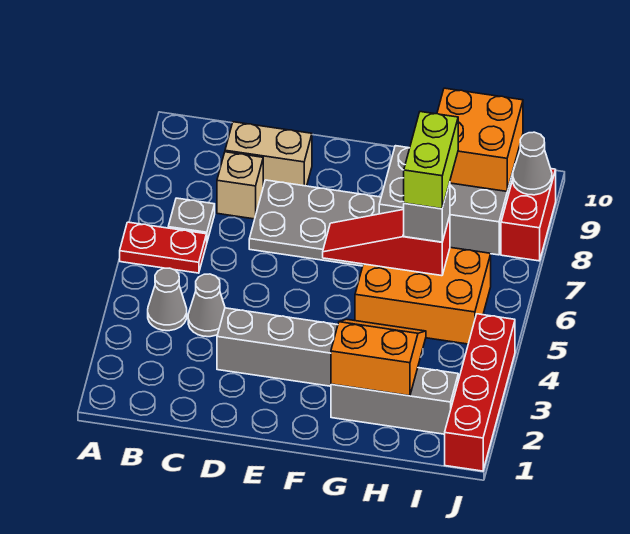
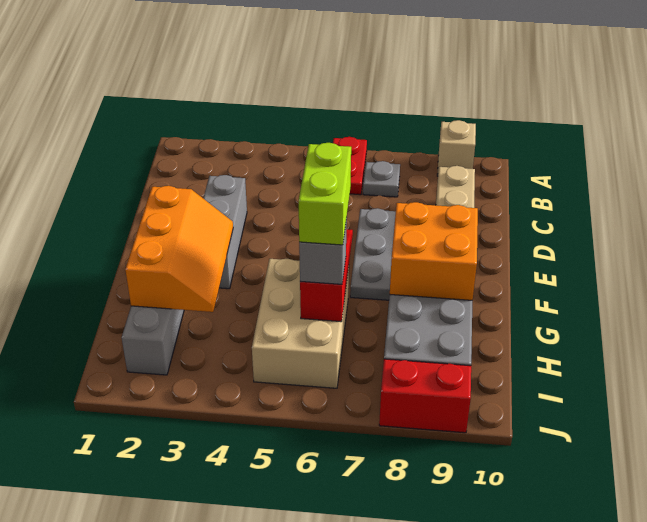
grey cone B4 level 1 -> none
grey cone C4 level 1 -> none
tan brick C8 level 1 -> tan brick A9 level 1
orange slope G2:H3 level 2 top 2 -> orange slope F2:H3 level 2 top 2
orange brick G5:I6 level 1 -> tan brick G5:I6 level 1
lime brick H6:H7 level 4 -> lime brick G6:H6 level 4
orange brick H9:I10 level 2 -> orange brick F8:G9 level 2
red brick J1:J4 level 1 -> none
grey cone J9 level 2 -> none

